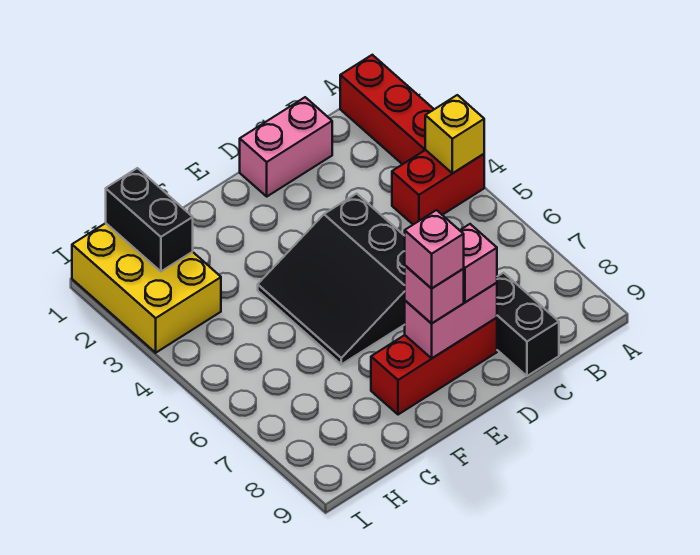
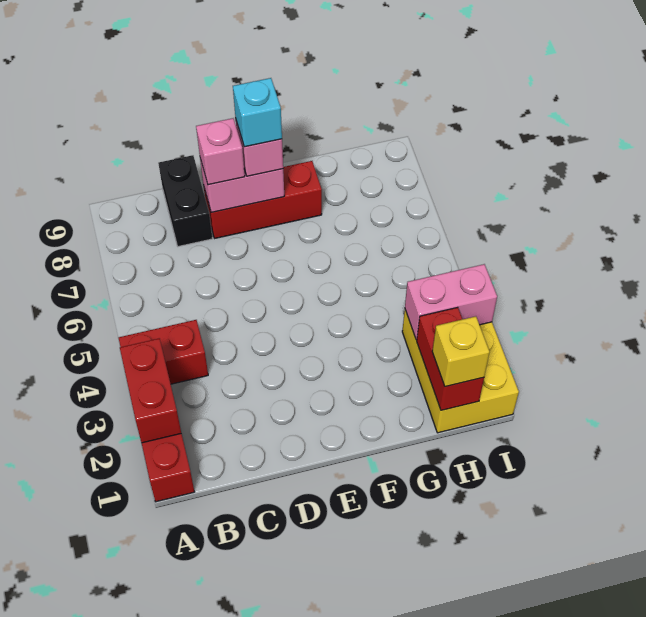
none -> red brick A2:A3 level 2
yellow brick A4 level 2 -> yellow brick H1 level 3
pink brick C1:D1 level 1 -> pink brick H3:I3 level 2
black slope D4:F6 level 1 top D -> none
pink brick E8 level 4 -> cyan brick E8 level 4
black brick H1:H2 level 2 -> red brick H1:H2 level 2

